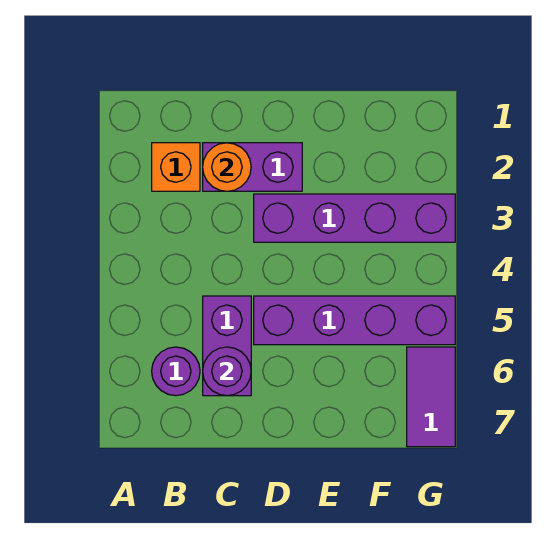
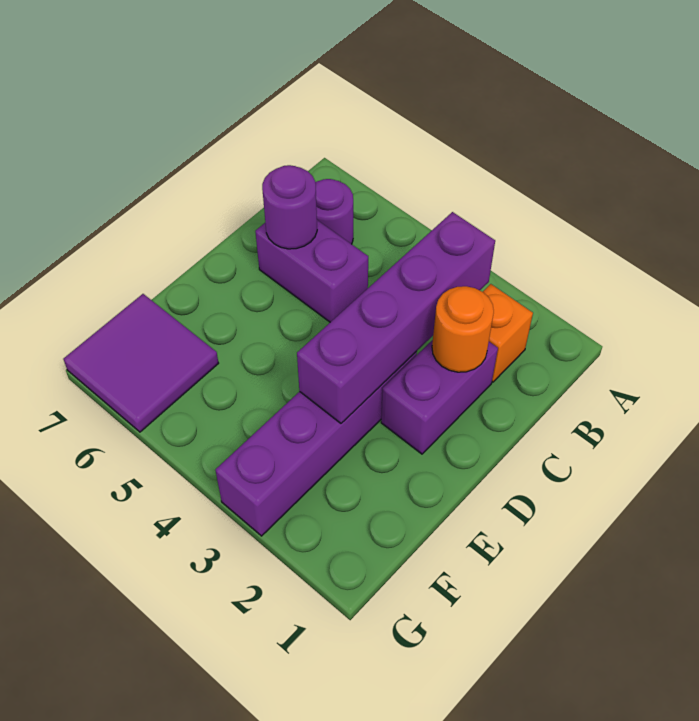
purple brick D5:G5 level 1 -> purple brick B3:E3 level 2
purple tile G6:G7 level 1 -> purple tile F6:G7 level 1

